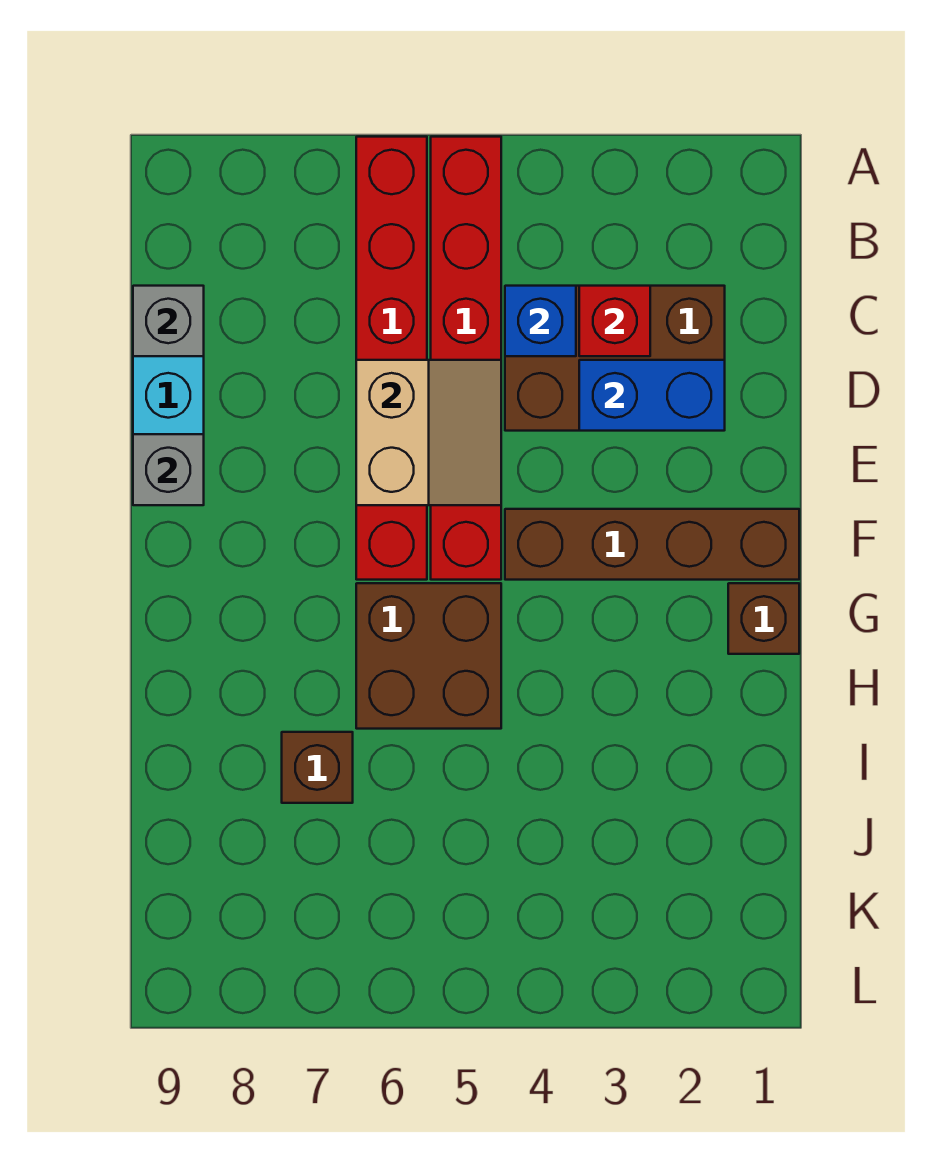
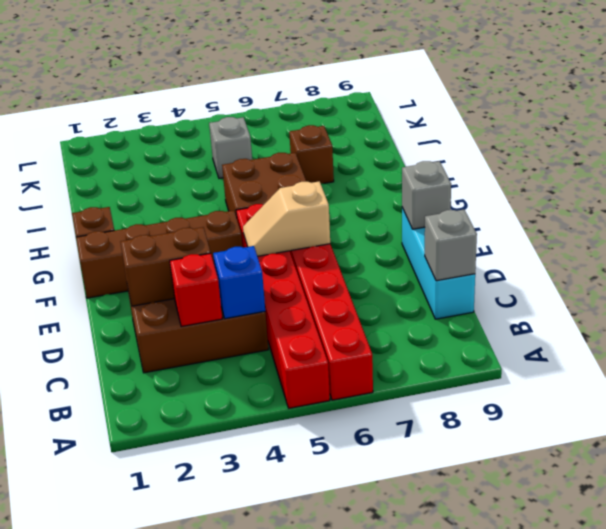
blue brick D2:D3 level 2 -> brown brick D2:D3 level 2
tan slope D5:E6 level 2 top 6 -> tan slope E5:E6 level 2 top 6
none -> grey brick J5 level 1

